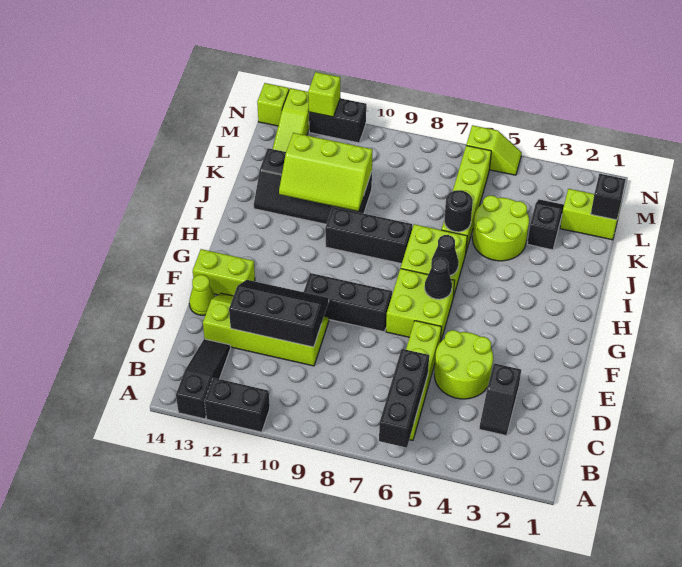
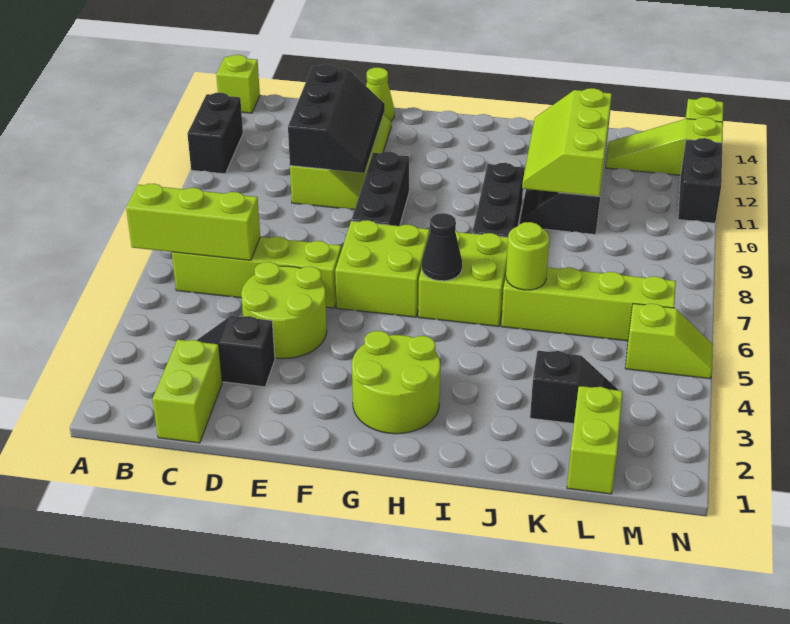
black brick A6:C6 level 2 -> lime brick A6:C6 level 2
black slope A13:C13 level 1 top A -> none
lime brick F13:F14 level 1 -> lime brick C1:C2 level 1
black cone G6 level 2 -> none
lime round brick J4:K5 level 1 -> lime round brick G2:H3 level 1
black round brick J6 level 2 -> lime round brick J6 level 2
black brick L1 level 2 -> none
lime slope N5:N6 level 1 top 6 -> lime slope M5:N5 level 1 top M
lime brick N12 level 2 -> lime brick A14 level 1

